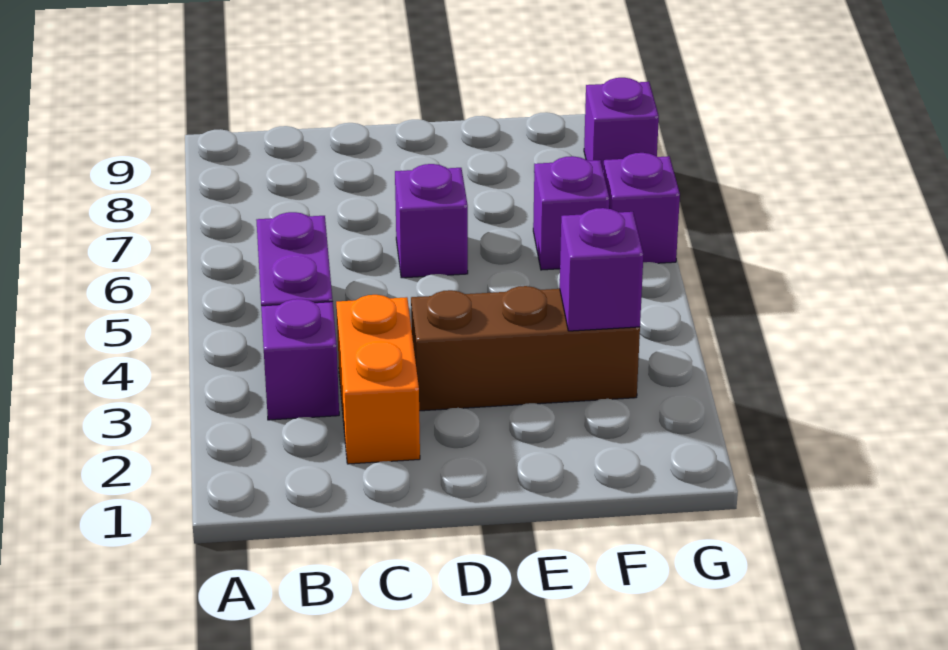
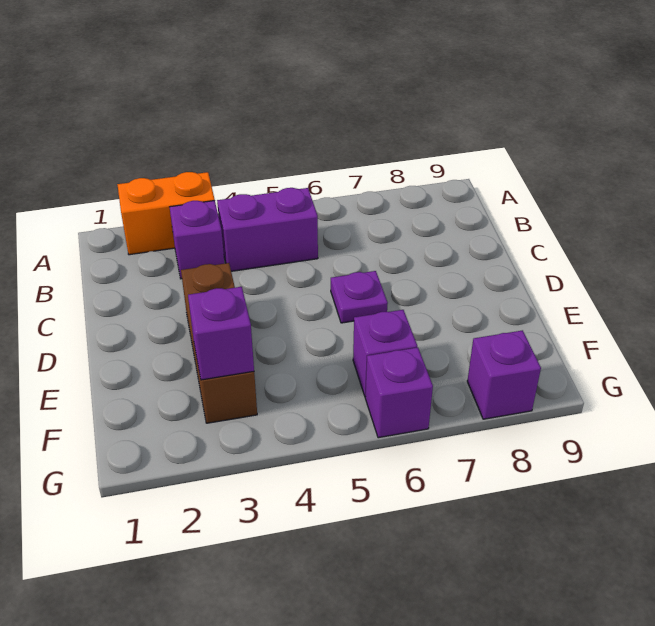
orange brick C2:C3 level 1 -> orange brick A2:A3 level 1
purple brick D6 level 1 -> purple plate D6 level 1

